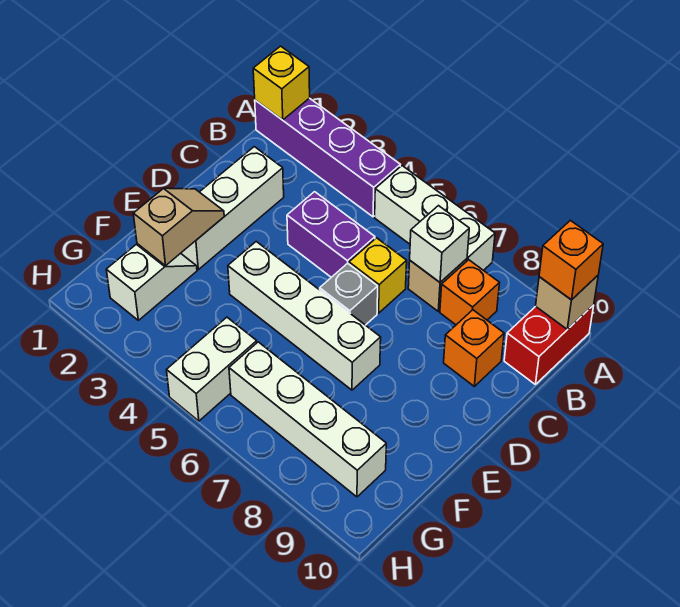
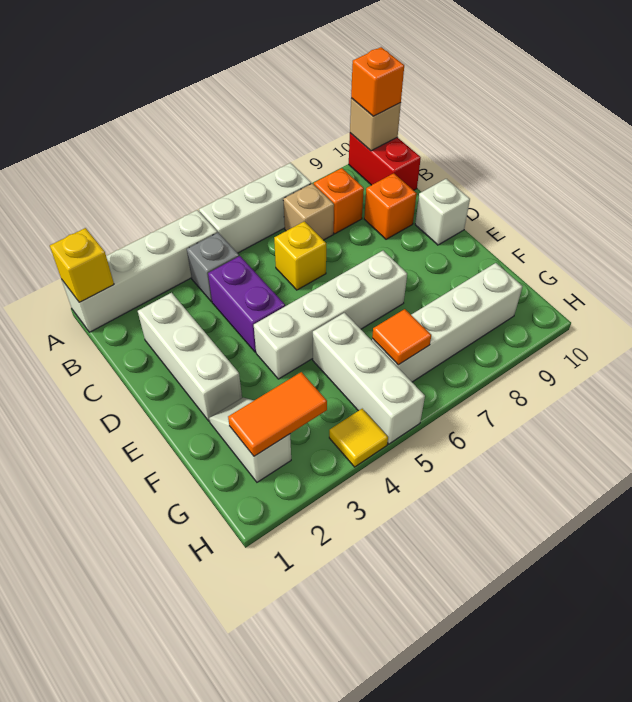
purple brick A1:A4 level 1 -> white brick A1:A4 level 1
white brick B7 level 2 -> white brick D10 level 1
purple brick C4:C5 level 1 -> purple brick C4:D4 level 1
grey brick D6 level 1 -> grey brick B4 level 1
tan slope E2:F2 level 2 top F -> none
none -> orange tile G2:G3 level 2
white brick G5:H5 level 1 -> white brick F5:H5 level 1
none -> orange tile G6 level 2
none -> yellow tile H4 level 1

